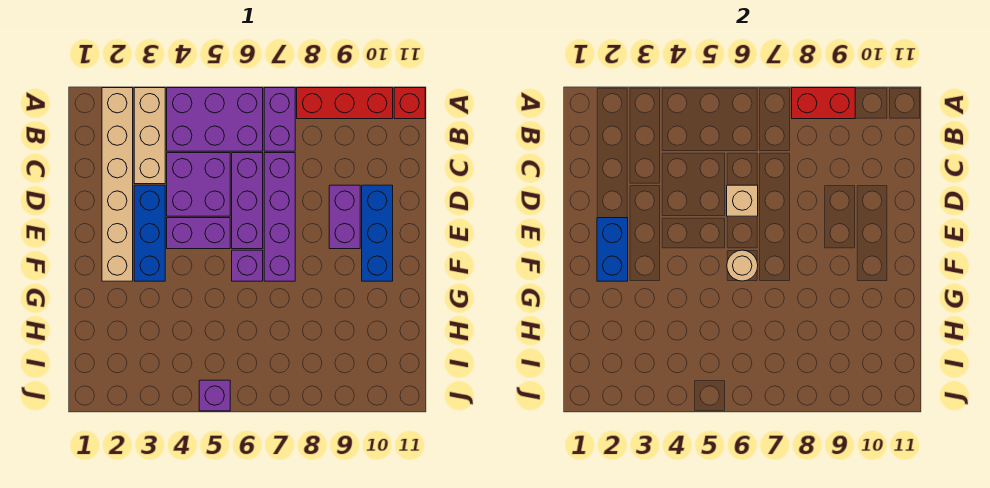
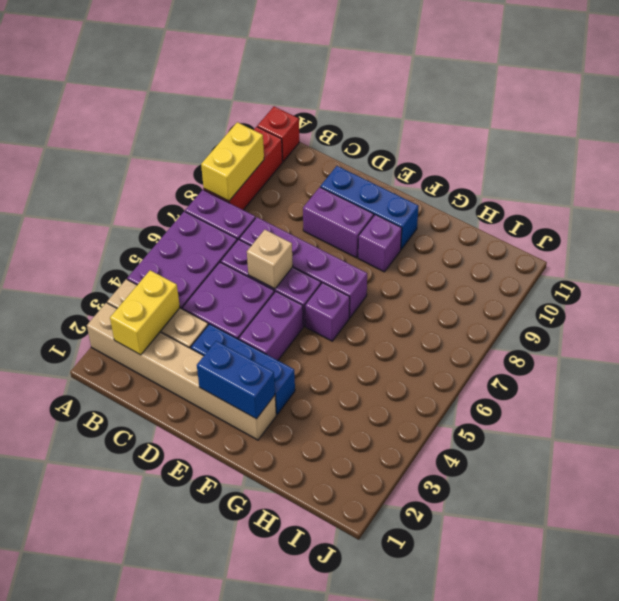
red brick A8:A9 level 2 -> yellow brick A8:A9 level 2
none -> yellow brick B2:B3 level 2
tan round brick F6 level 2 -> none
purple brick J5 level 1 -> purple brick F9 level 1

